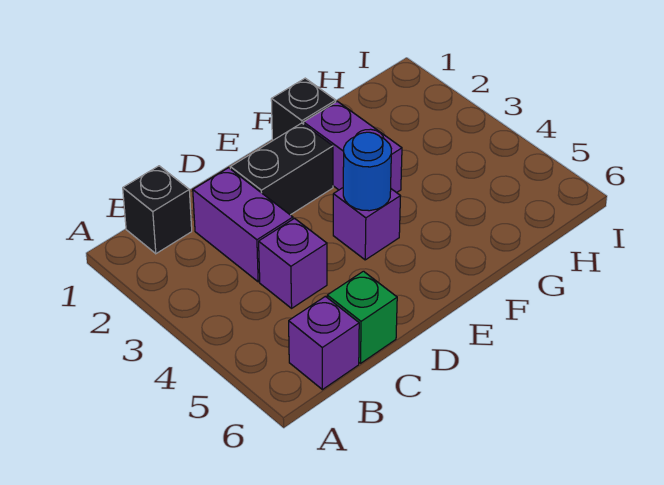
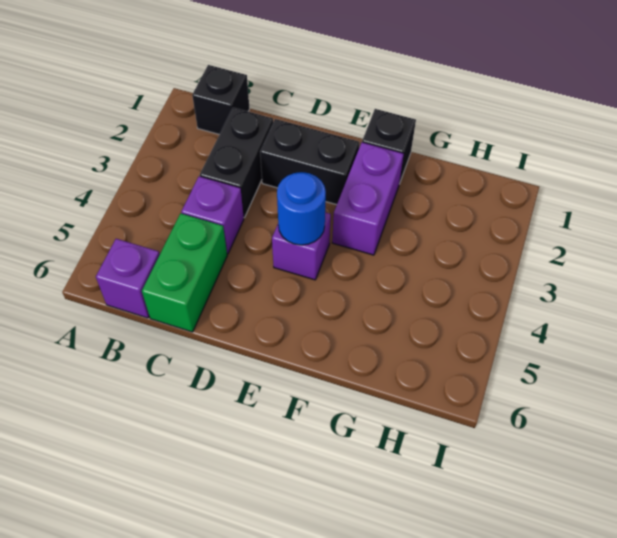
purple brick C2:C3 level 1 -> black brick C2:C3 level 1
green brick C6 level 1 -> green brick C5:C6 level 1

